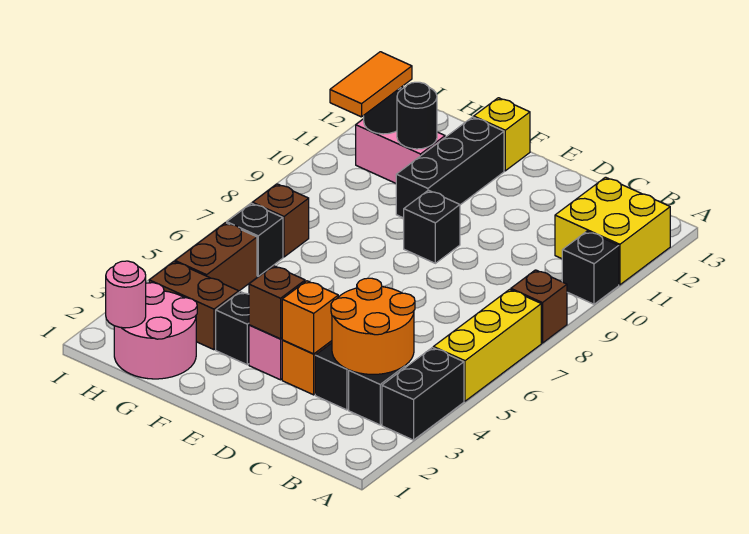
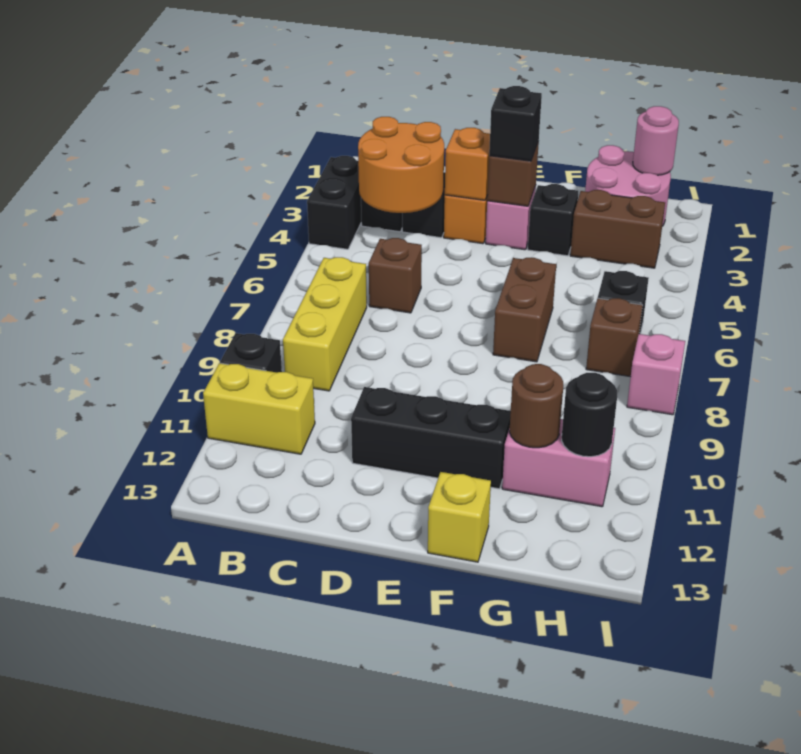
yellow brick A5:A7 level 1 -> yellow brick B7:B9 level 1
brown brick A8 level 1 -> brown brick C6 level 1
yellow brick A11:B12 level 1 -> yellow brick A11:B11 level 1
black brick E9 level 1 -> black brick E3 level 3
black brick F10:F12 level 1 -> black brick D11:F11 level 1
black round brick G11 level 2 -> brown round brick G11 level 2
brown brick H4:H5 level 1 -> brown brick F6:F7 level 1
orange tile H10:H11 level 3 -> none
none -> pink brick I8 level 1

